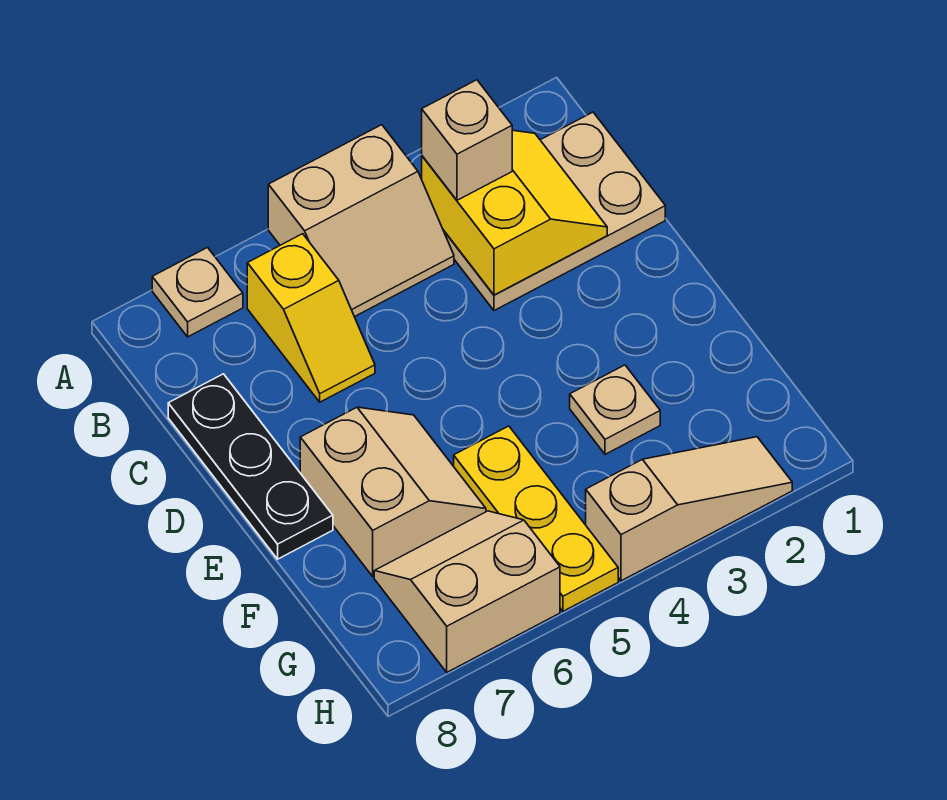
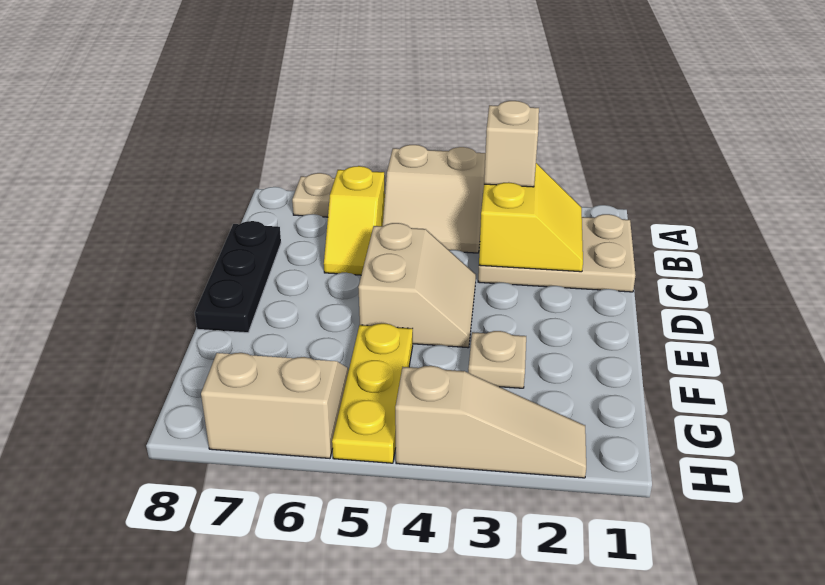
tan slope E6:F7 level 1 top 7 -> tan slope D4:E5 level 1 top 5

